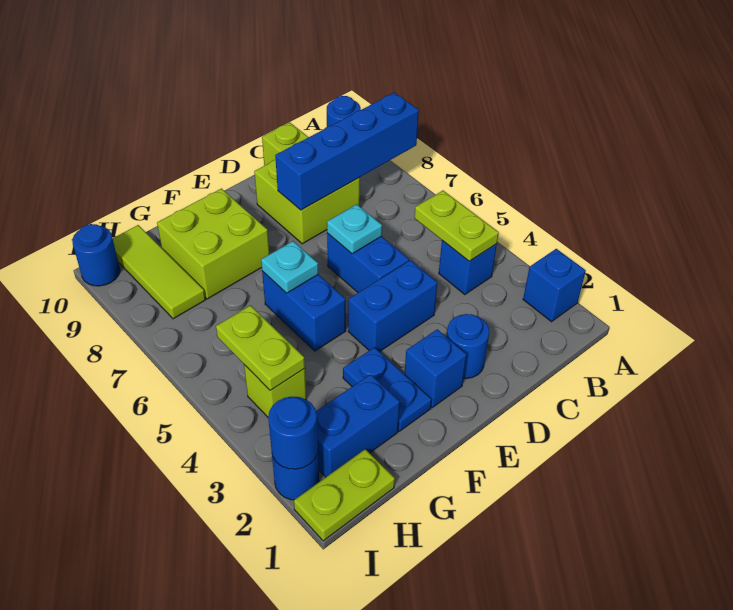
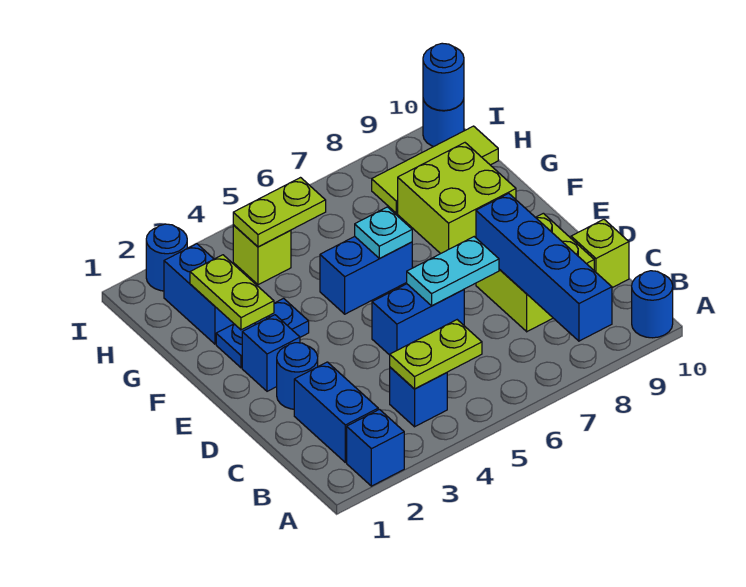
blue brick D4:E4 level 1 -> blue brick B2:C2 level 1
cyan plate D6 level 2 -> cyan plate D6:D7 level 2
lime plate H1:I1 level 1 -> lime plate F2:G2 level 2
blue round brick I2 level 2 -> blue round brick I10 level 2

